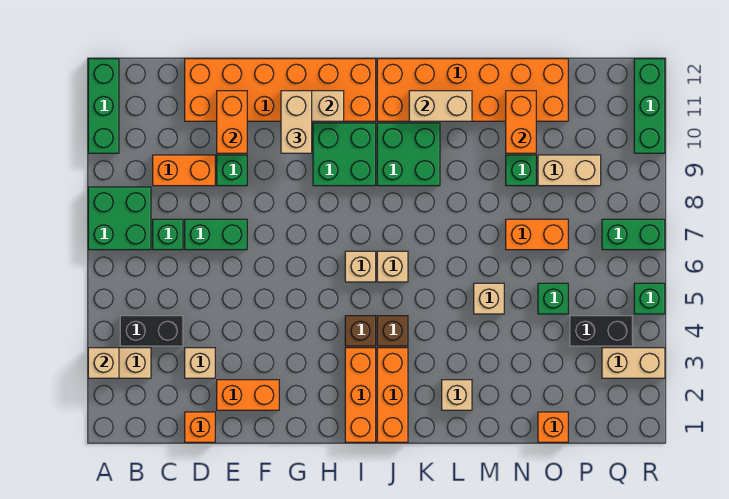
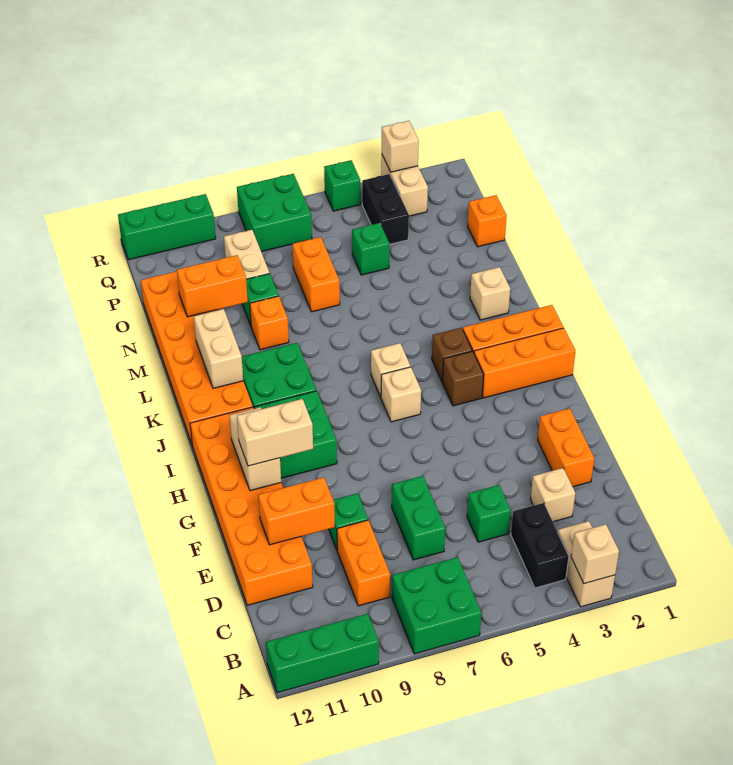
green brick C7 level 1 -> green brick D5 level 1
orange brick D1 level 1 -> orange brick M9 level 1
tan brick M5 level 1 -> tan brick R3 level 2
green brick Q7:R7 level 1 -> green brick Q7:R8 level 1

